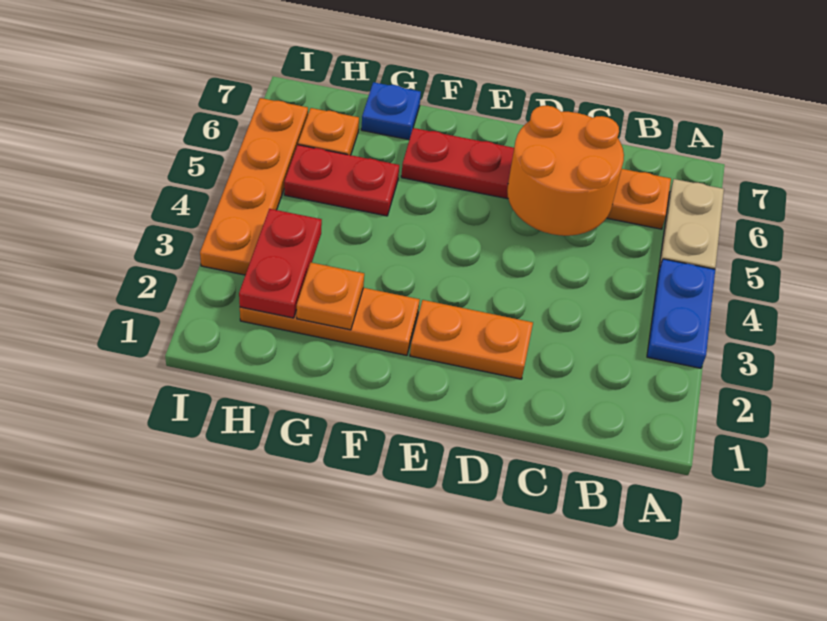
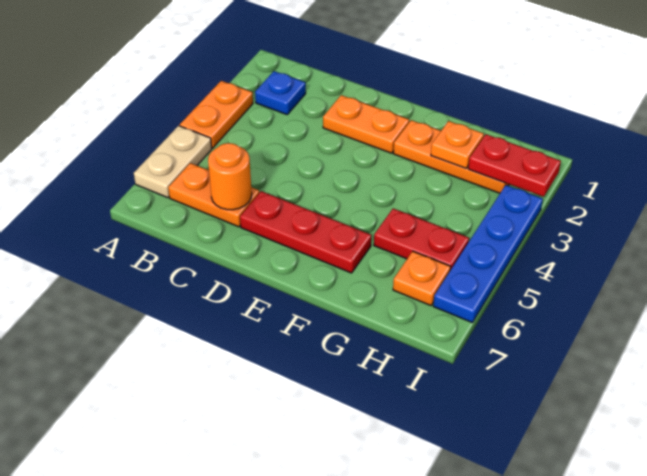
blue plate A3:A4 level 1 -> orange plate A3:A4 level 1
orange round brick C5:D6 level 2 -> orange round brick C6 level 2
blue plate G7 level 1 -> blue plate B2 level 1
red plate H2:H3 level 2 -> red plate H2:I2 level 2
orange plate I3:I6 level 1 -> blue plate I3:I6 level 1

